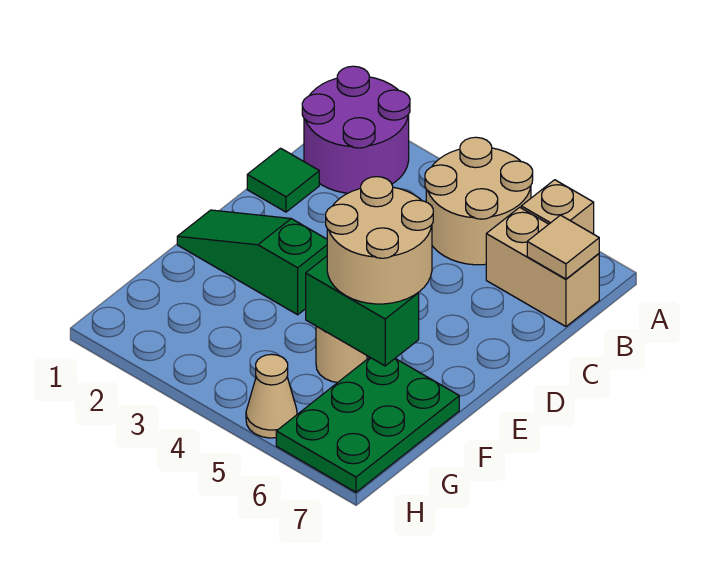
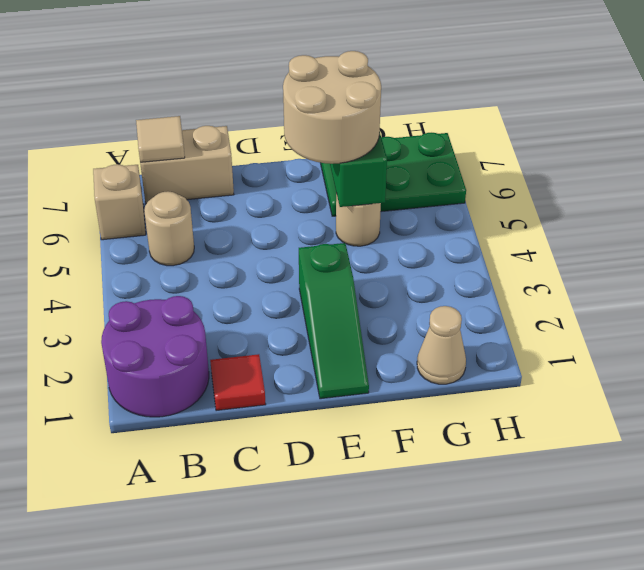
tan round brick A4:B5 level 1 -> tan round brick B5 level 1
tan brick B6:B7 level 1 -> tan brick B7:C7 level 1
green tile C1 level 1 -> red tile C1 level 1
tan cone H5 level 1 -> tan cone G1 level 1

